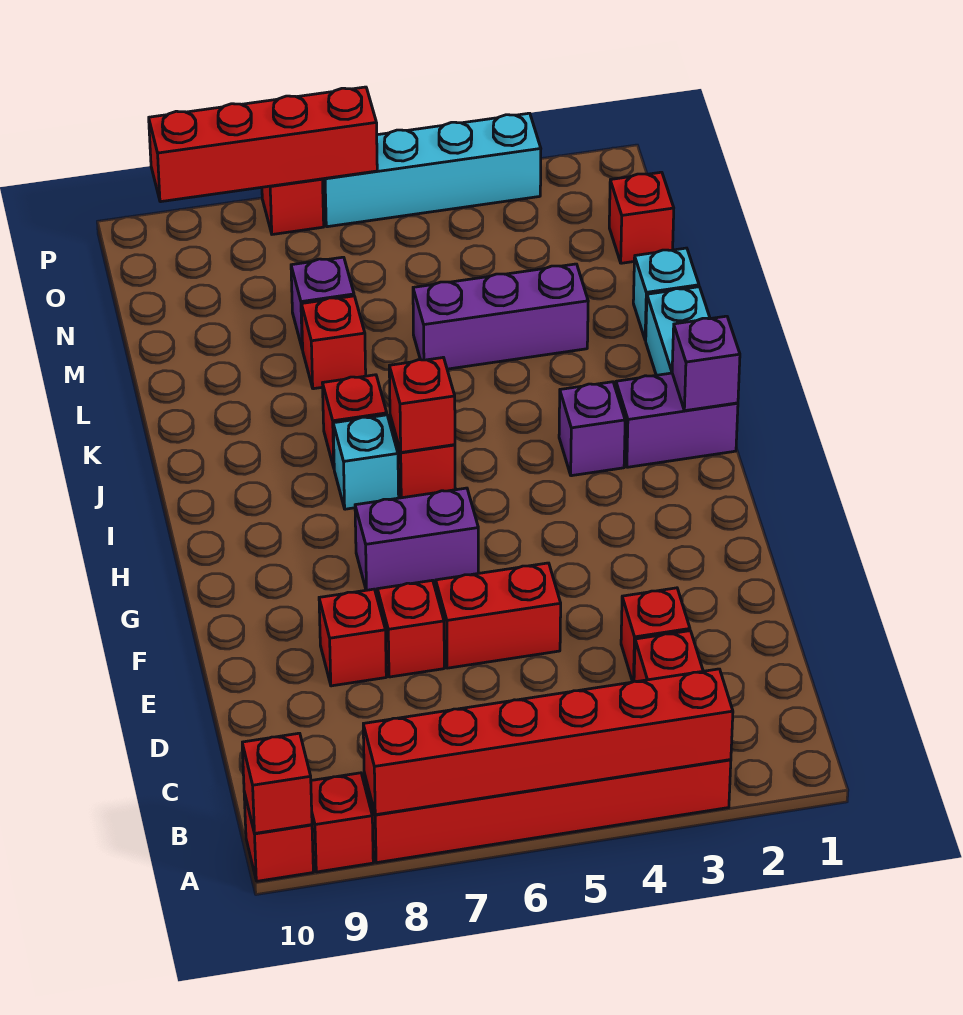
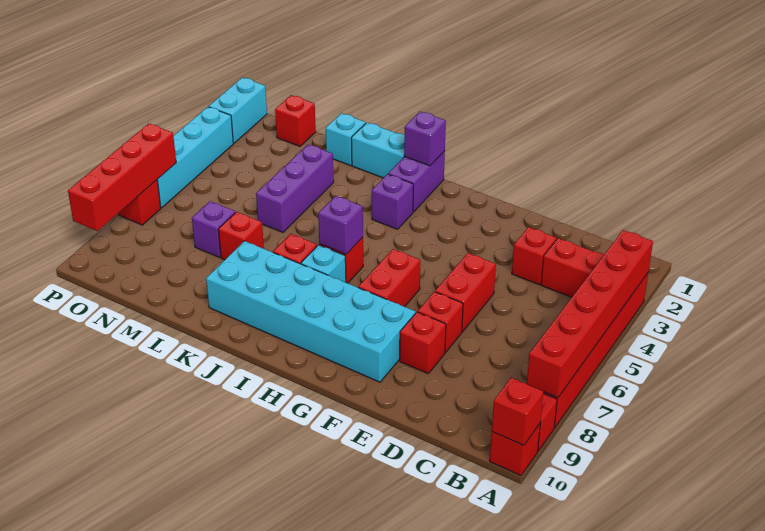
none -> cyan brick F8:K9 level 1
purple brick G6:G7 level 1 -> red brick G6:G7 level 1
red brick I6 level 2 -> purple brick I6 level 2
none -> cyan brick P1:P2 level 1

